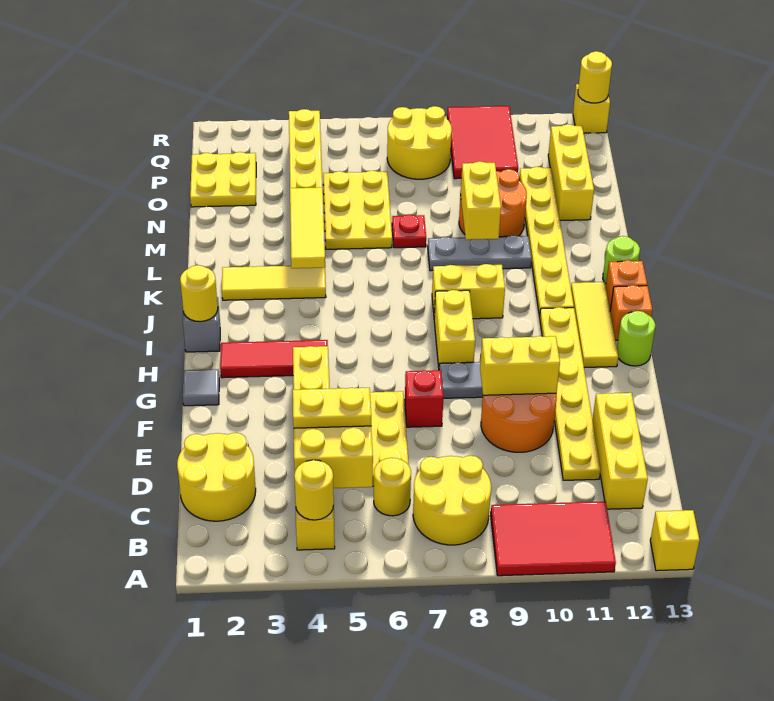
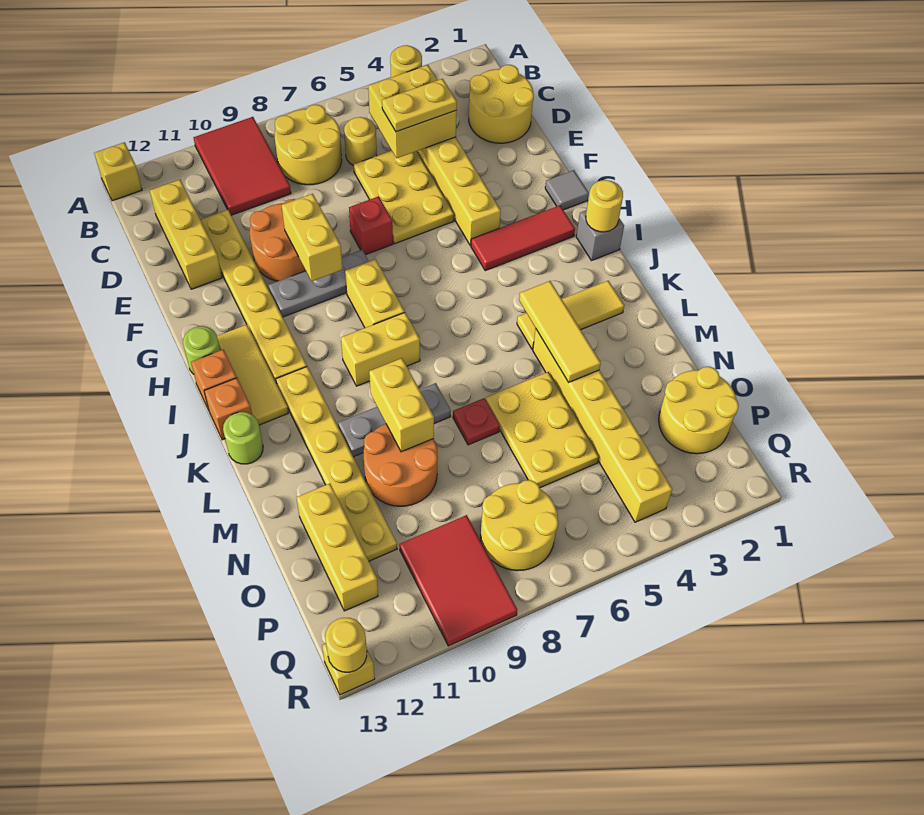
red tile A9:B11 level 1 -> red tile A9:C10 level 1
yellow brick F9:F10 level 2 -> yellow brick F9:G9 level 2
yellow plate O1:P2 level 1 -> yellow round brick O1:P2 level 1

